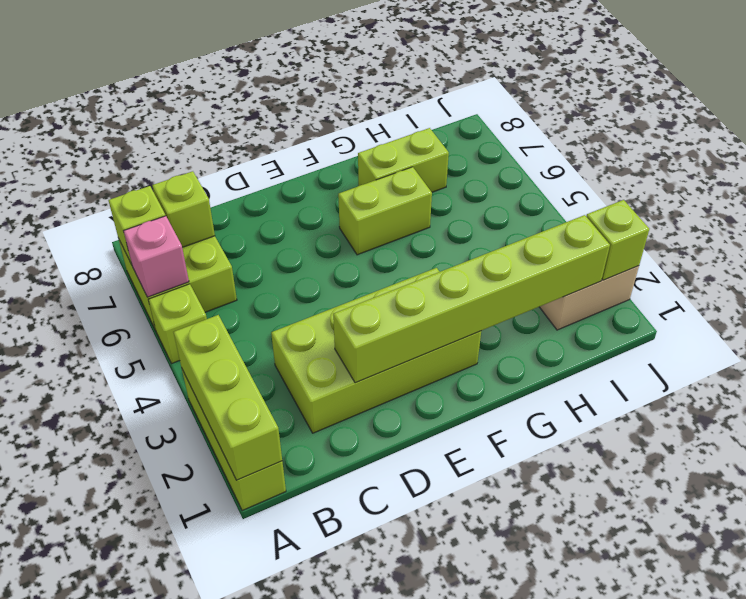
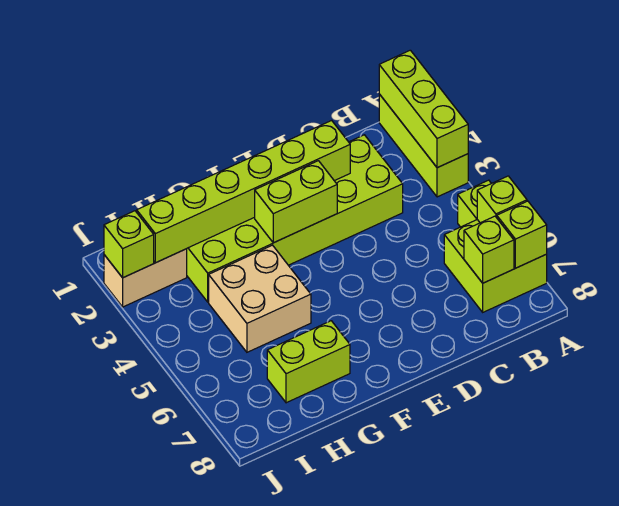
pink brick A6 level 2 -> lime brick A6 level 2
lime brick C2:F3 level 1 -> lime brick C2:H3 level 1
lime brick F6:G6 level 1 -> lime brick E3:F3 level 2
none -> tan brick G4:H5 level 1

